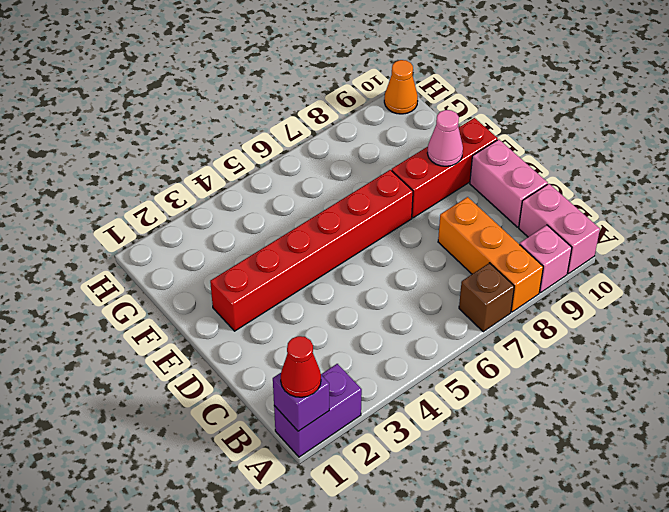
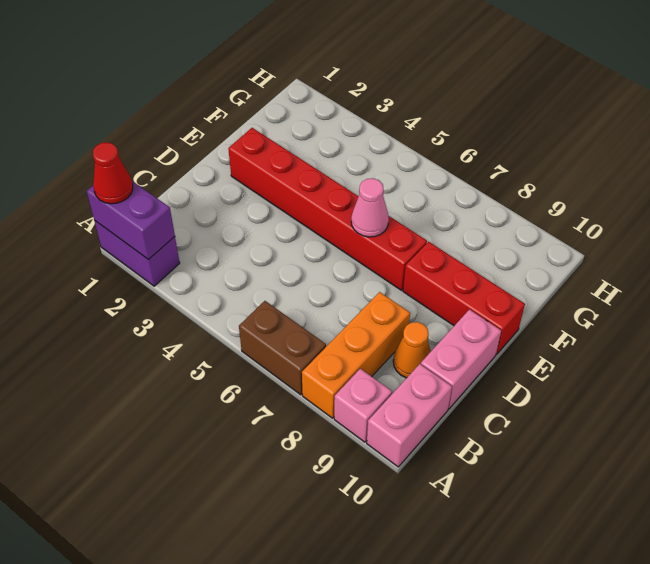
purple brick A1 level 2 -> purple brick A1:A2 level 2
brown brick A7 level 1 -> brown brick A6:A7 level 1
pink cone E9 level 2 -> pink cone E6 level 2
orange cone H10 level 1 -> orange cone C9 level 1

